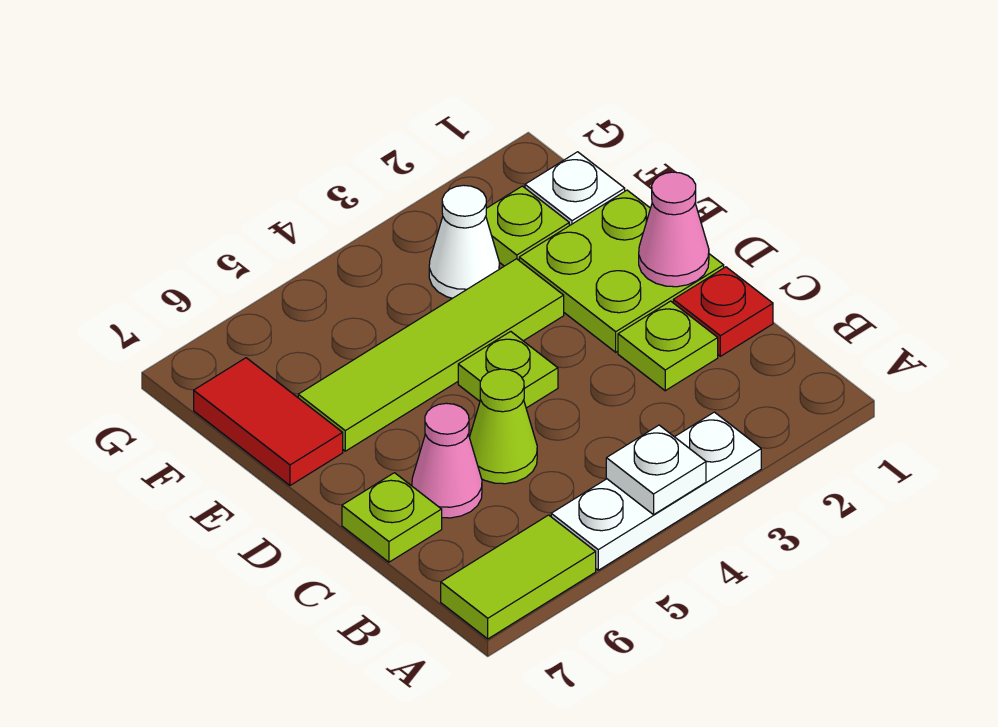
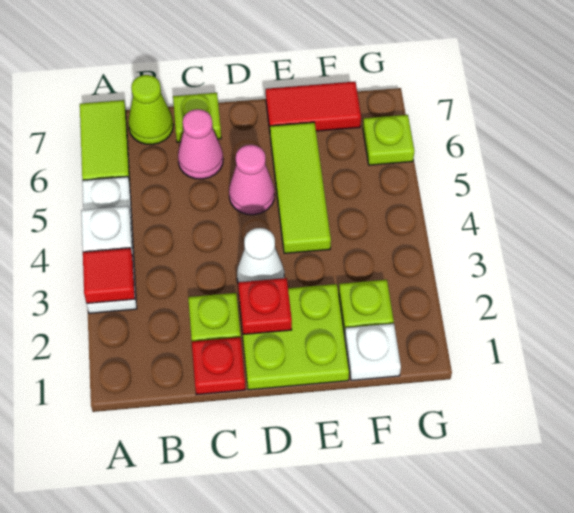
none -> red tile A3 level 2
lime cone C5 level 1 -> lime cone B7 level 1
pink cone D1 level 2 -> pink cone D5 level 1
none -> red plate D2 level 2
lime plate D4 level 1 -> lime plate G6 level 1
lime tile E3:E6 level 1 -> lime tile E4:E6 level 1
white cone F3 level 1 -> white cone D3 level 1

